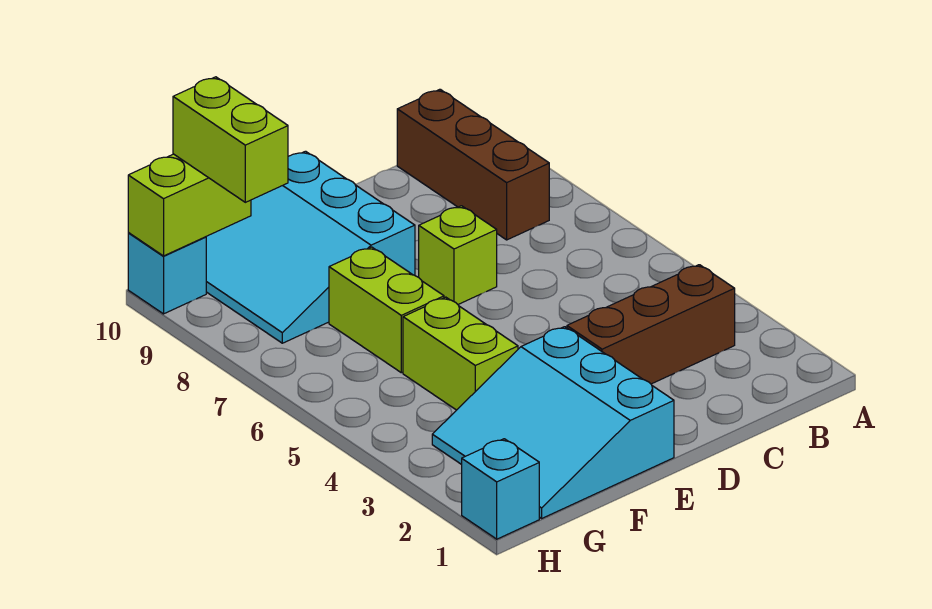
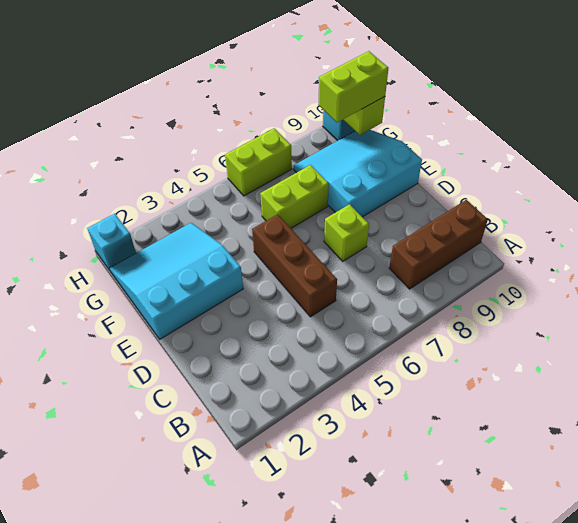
brown brick B3:D3 level 1 -> brown brick C5:E5 level 1
lime brick F4:F5 level 1 -> lime brick H6:H7 level 1

